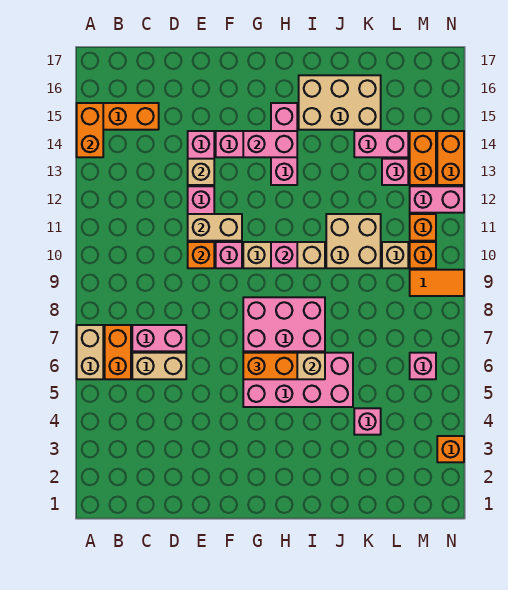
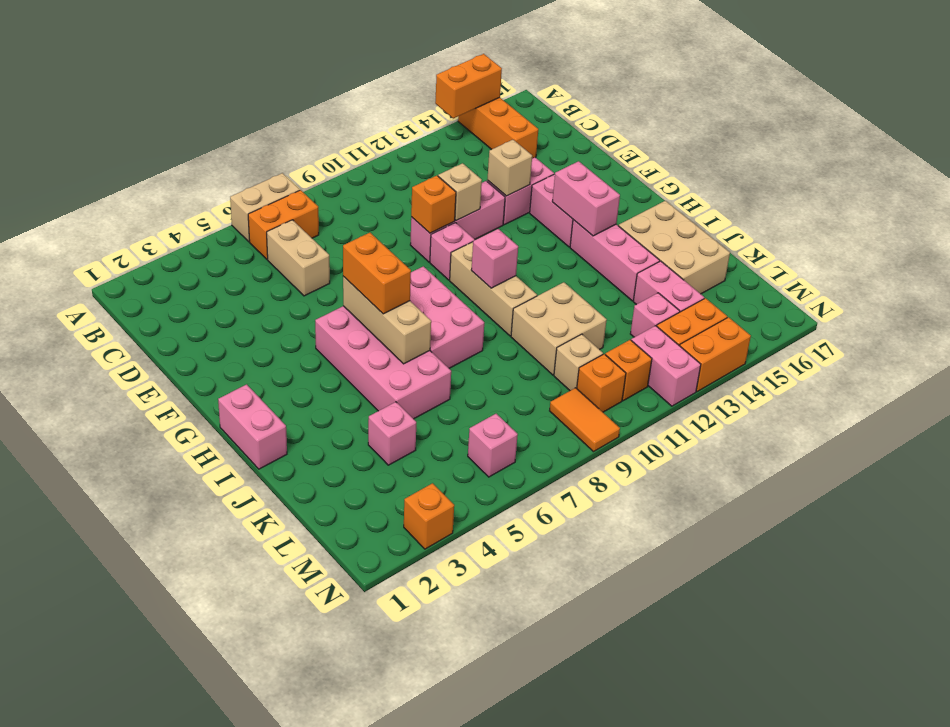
pink brick C7:D7 level 1 -> pink brick H1:I1 level 1
tan brick E11:F11 level 2 -> tan brick E11 level 2
pink brick H13:H15 level 1 -> pink brick H14:J14 level 1

